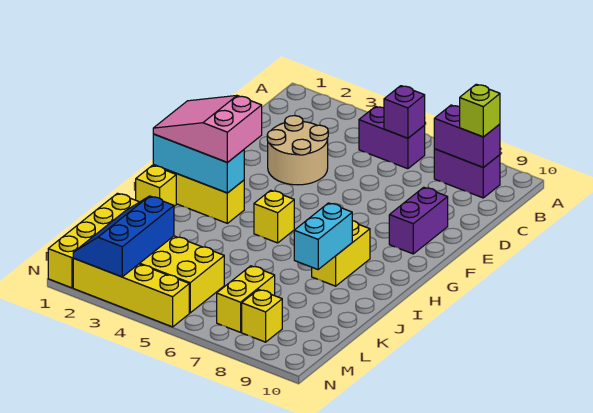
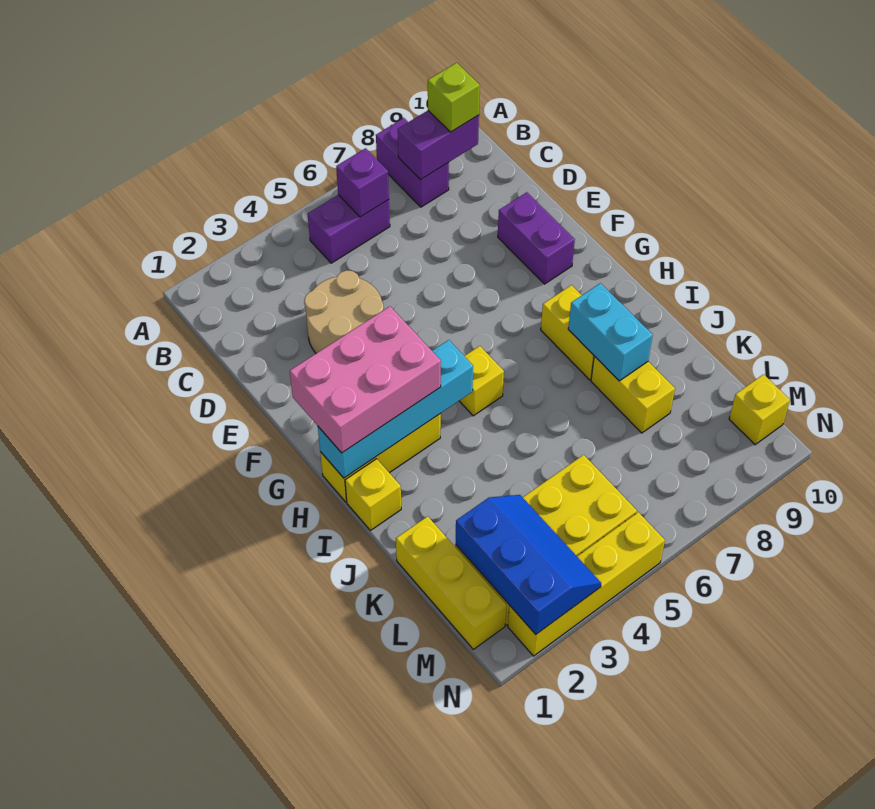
purple brick B8:B9 level 1 -> purple brick A8:B8 level 1
pink slope G1:H3 level 3 top 3 -> pink brick G1:H3 level 3
cyan brick H1:H3 level 2 -> cyan brick H1:H4 level 2
yellow brick K1:N1 level 1 -> yellow brick K1:M1 level 1
blue slope L2:N3 level 2 top 3 -> blue slope L2:N3 level 2 top 2
yellow brick L7:M7 level 1 -> yellow brick J8:K8 level 1
yellow brick M8 level 1 -> yellow brick M10 level 1

